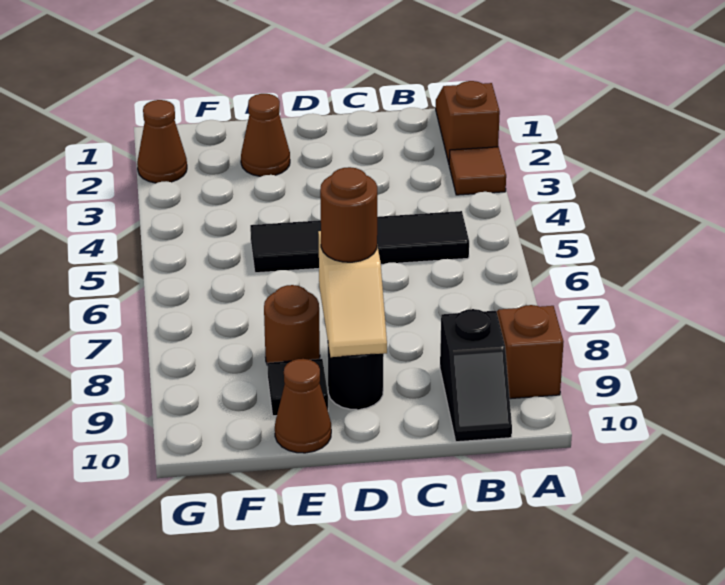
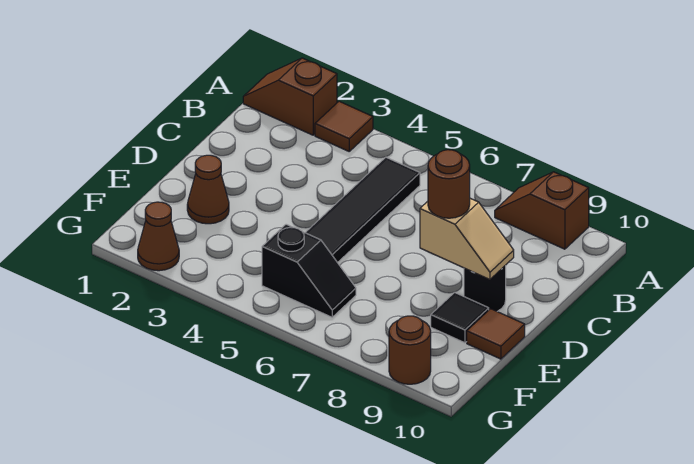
black slope B9:B10 level 1 top 9 -> black slope F5:F6 level 1 top 5
brown round brick E8 level 1 -> brown round brick G9 level 1
brown cone E10 level 1 -> brown tile E10 level 1

